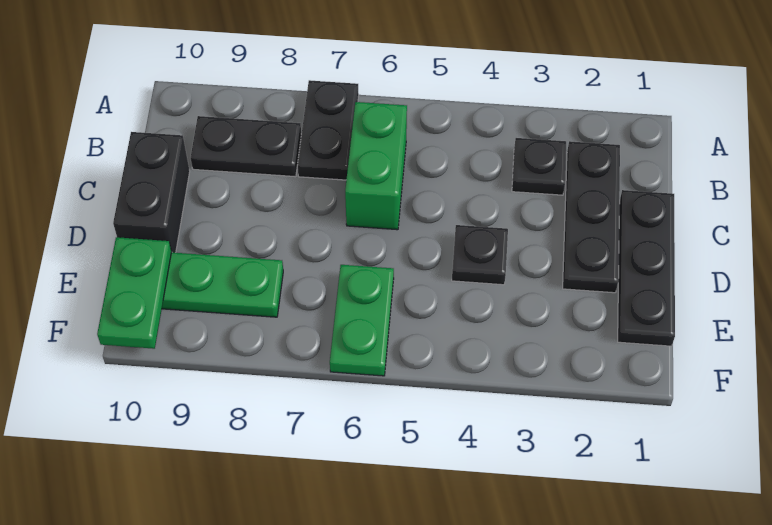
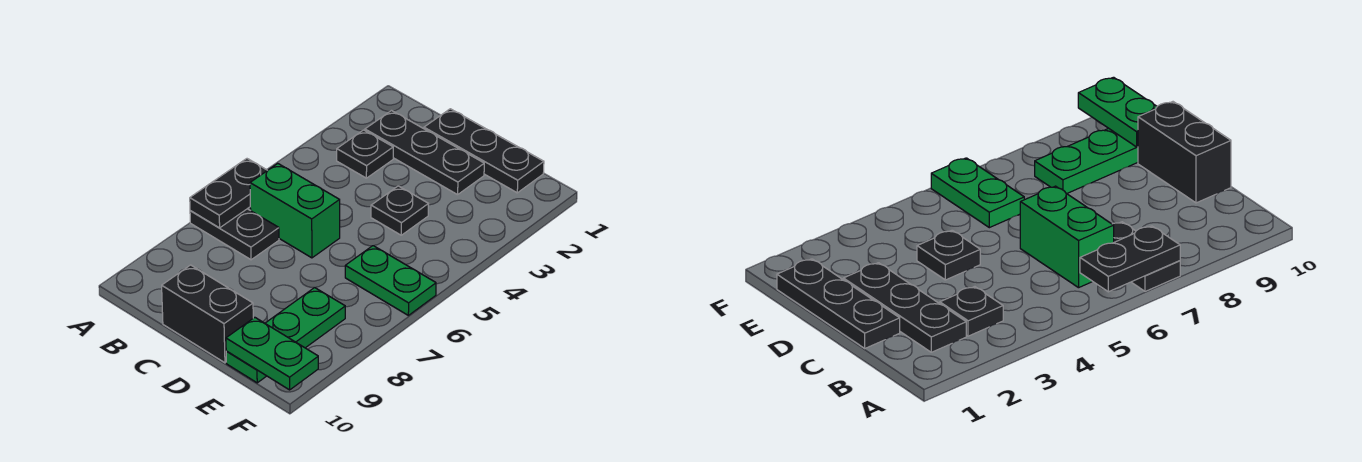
black plate B8:B9 level 1 -> black plate A6:A7 level 2

